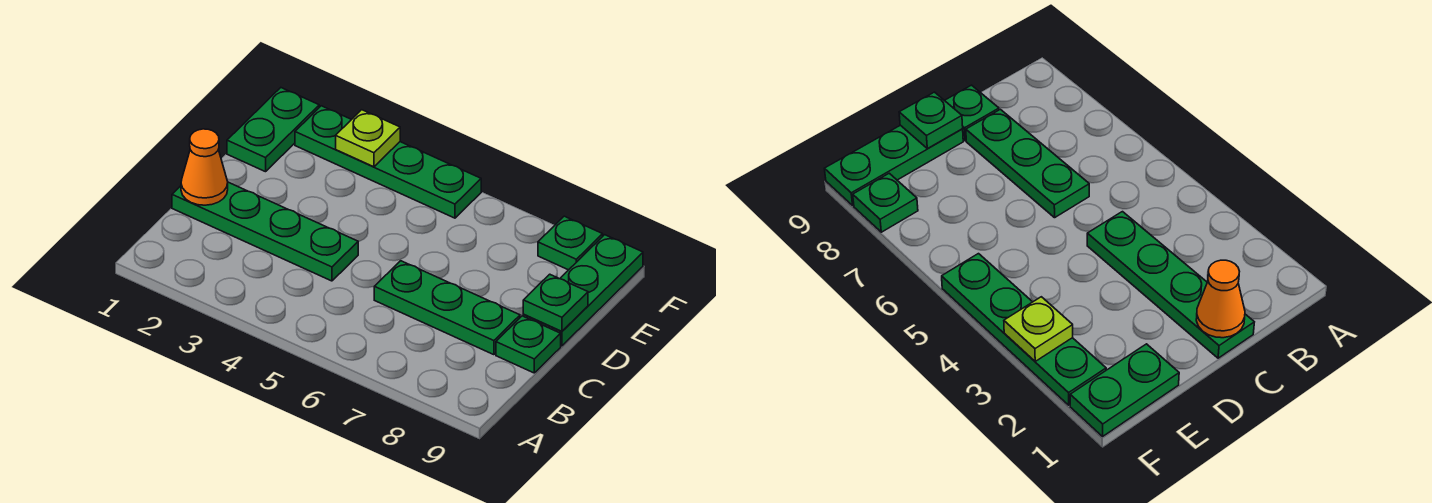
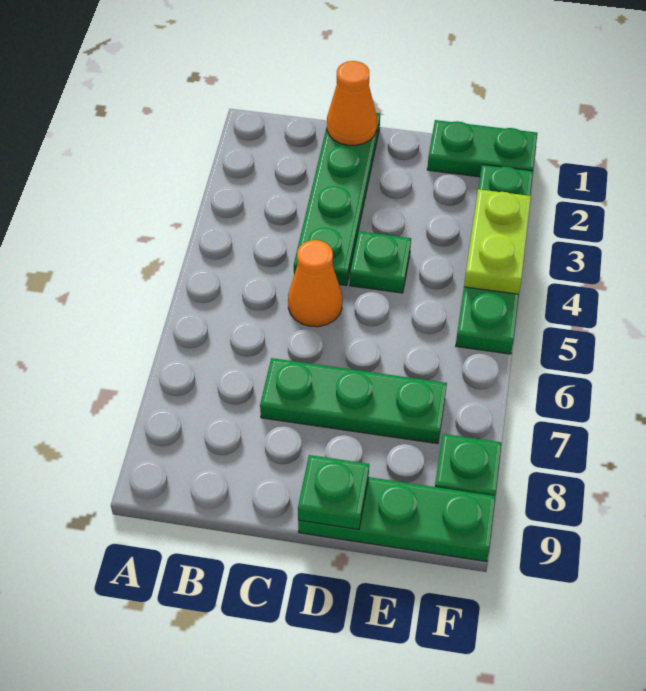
none -> orange cone C5 level 1
green plate C6:C8 level 1 -> green plate C7:E7 level 1
green plate C9 level 1 -> green plate D4 level 1
lime plate F3 level 2 -> lime plate F3:F4 level 2

